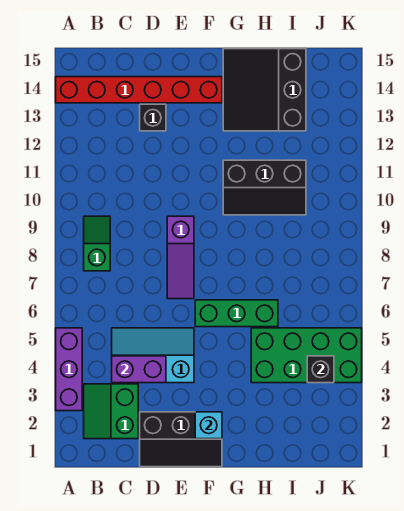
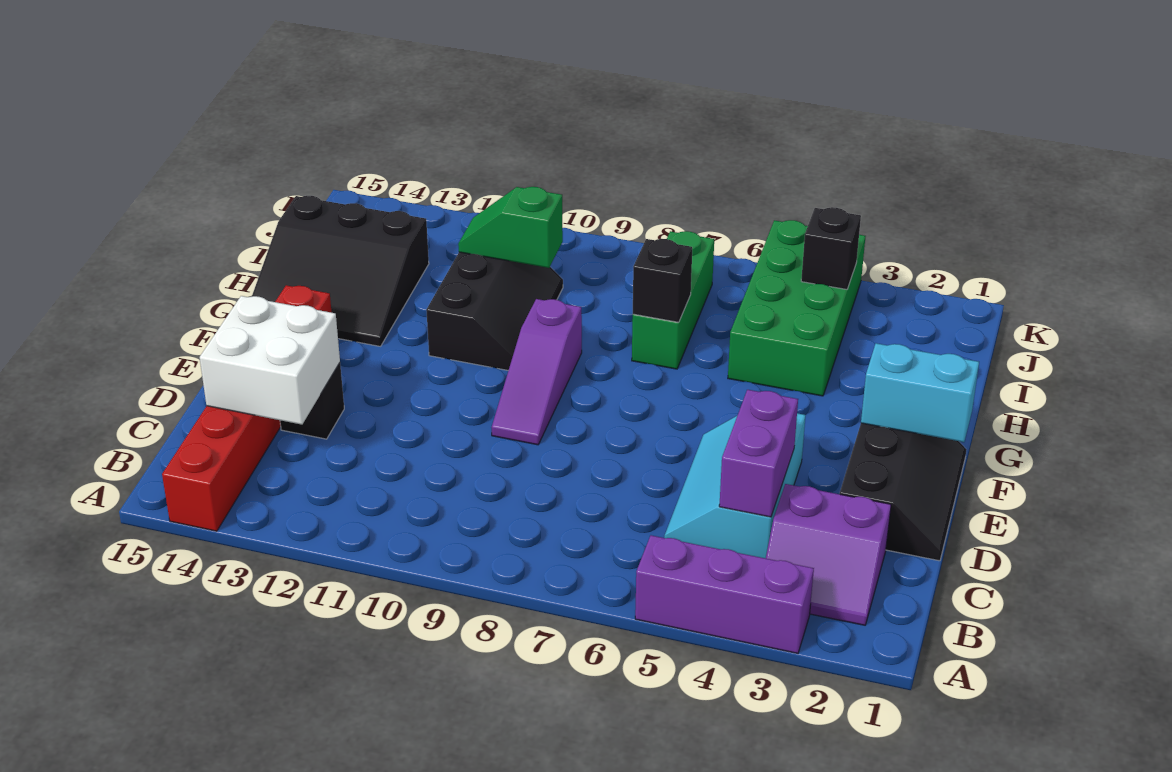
green slope B2:C3 level 1 top C -> purple slope B2:C3 level 1 top C
green slope B8:B9 level 1 top 8 -> green slope I10:I11 level 2 top 10
none -> white brick C13:D14 level 2
purple slope E7:E9 level 1 top 9 -> purple slope E9:G9 level 1 top G
cyan brick F2 level 2 -> cyan brick F1:F2 level 2
green brick F6:H6 level 1 -> green brick H7:J7 level 1
none -> black brick H7 level 2

